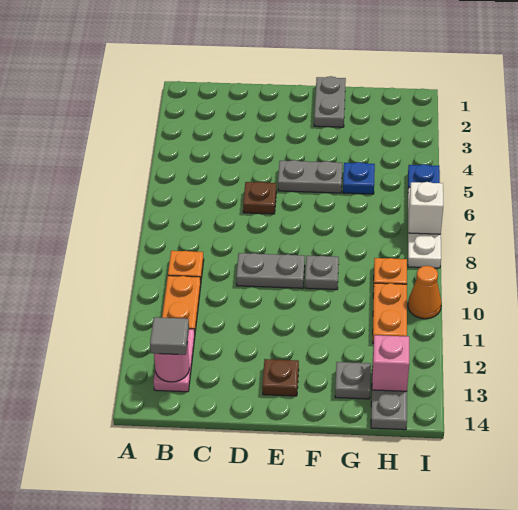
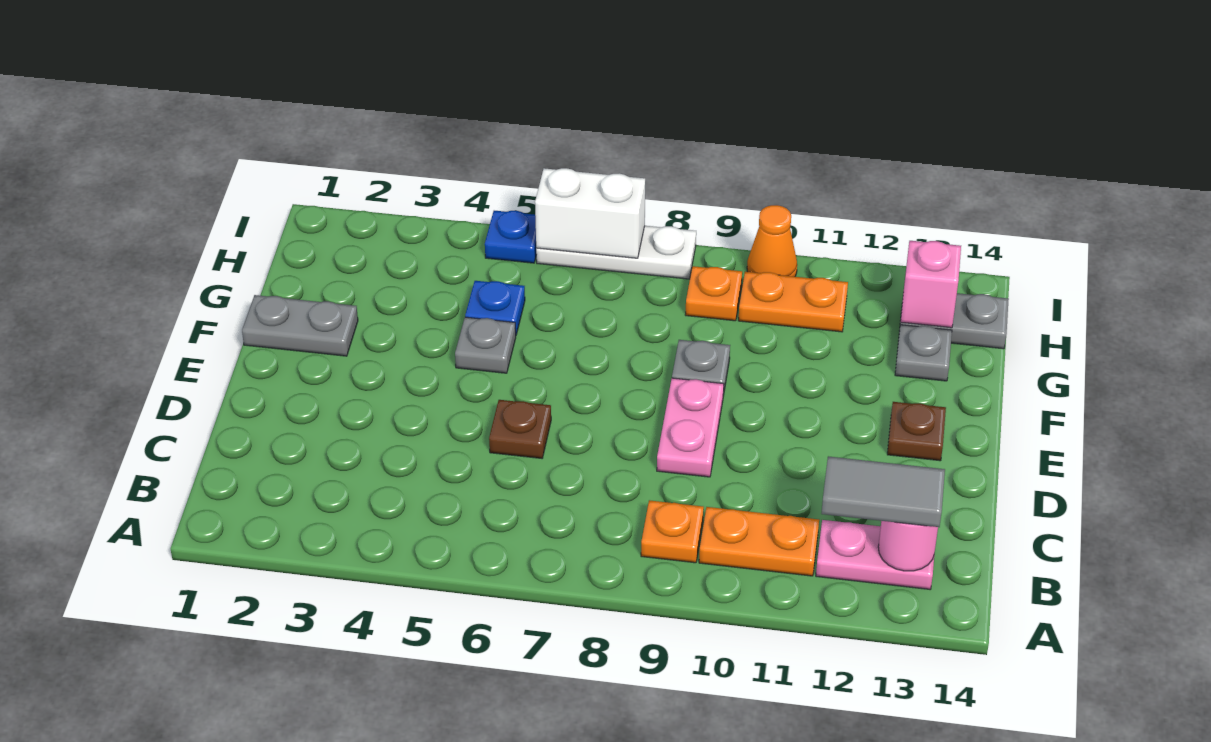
grey tile B13 level 3 -> grey tile B12:B13 level 3
grey plate D9:E9 level 1 -> pink plate D9:E9 level 1
grey plate E5:F5 level 1 -> grey plate F5 level 1
white brick I7 level 2 -> white brick I6:I7 level 2

